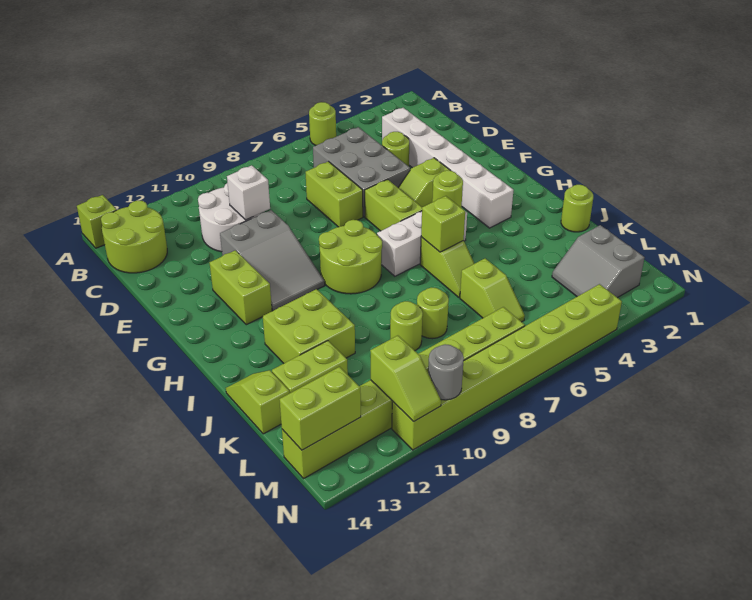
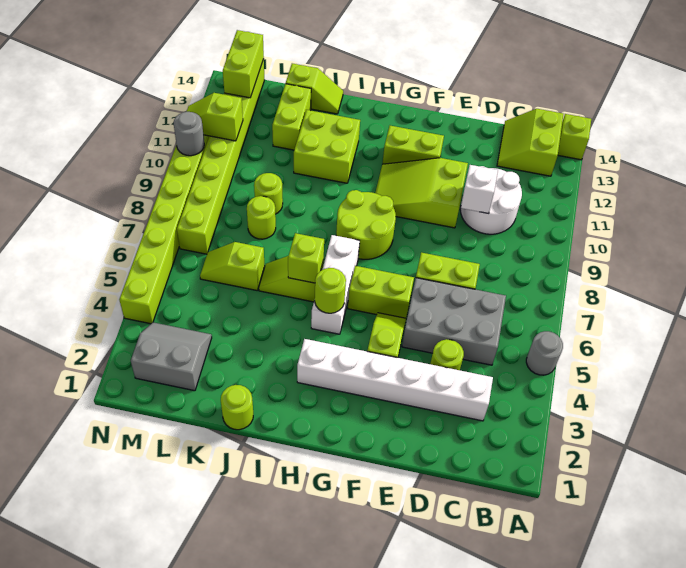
lime round brick A5 level 1 -> grey round brick A5 level 1
lime round brick B13:C14 level 1 -> lime slope B13:C14 level 1 top B
grey slope E10:G11 level 1 top E -> lime slope E10:G11 level 1 top E

